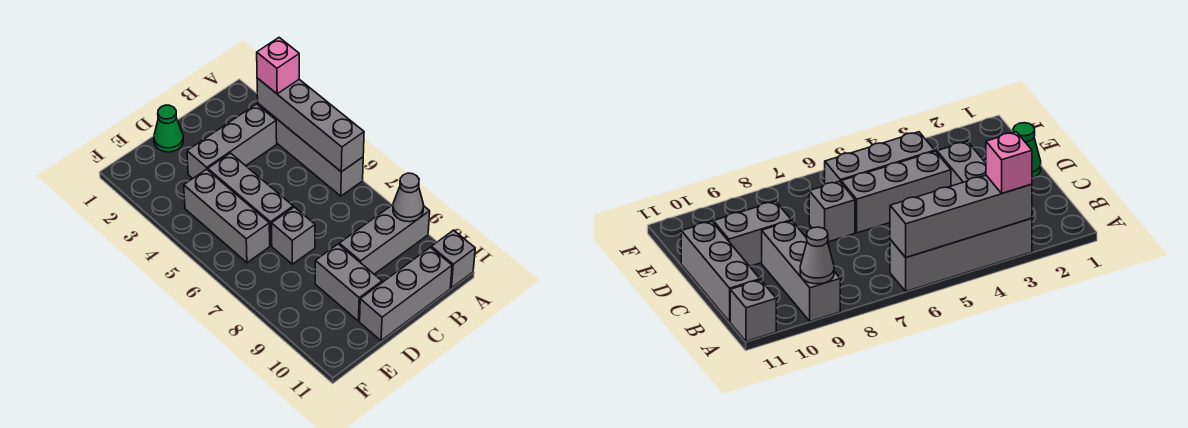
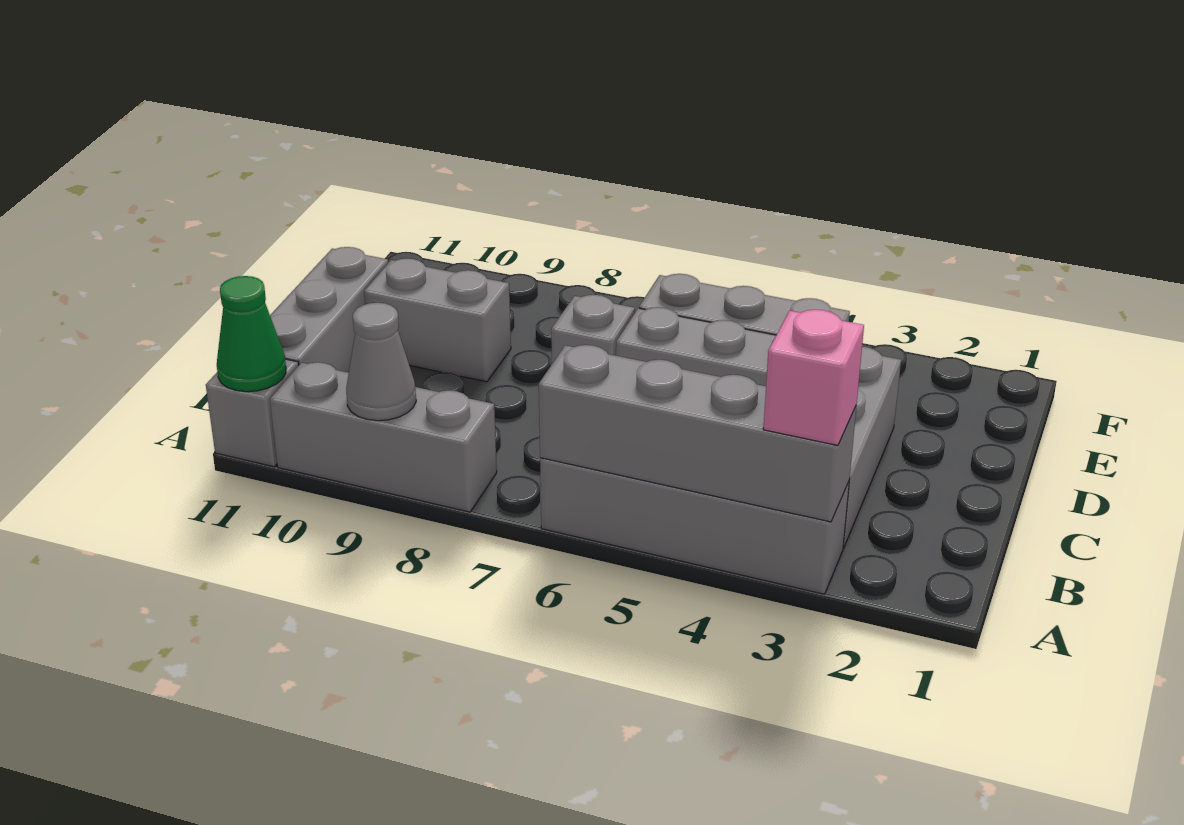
grey brick A9:C9 level 1 -> grey brick A8:A10 level 1
green cone D1 level 1 -> green cone A11 level 2

